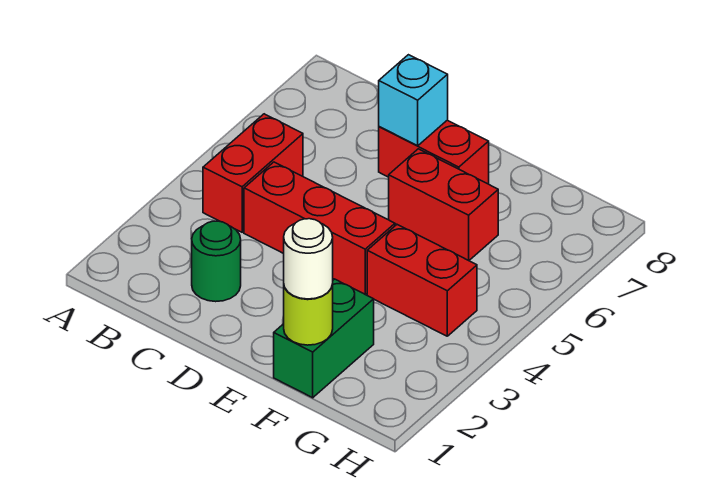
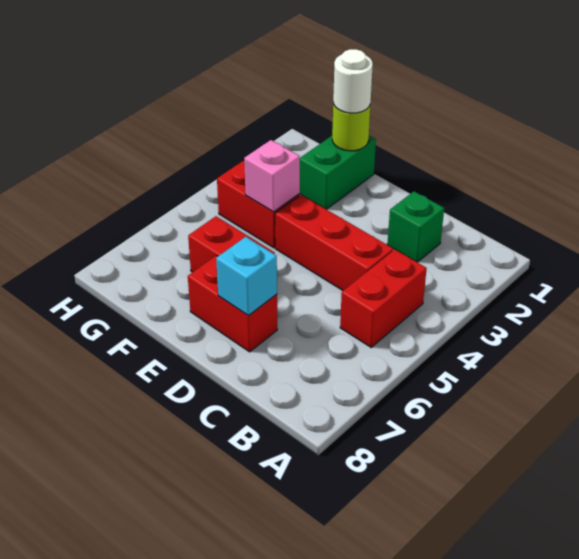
green round brick C2 level 1 -> green brick C2 level 1
none -> pink brick F4 level 2

